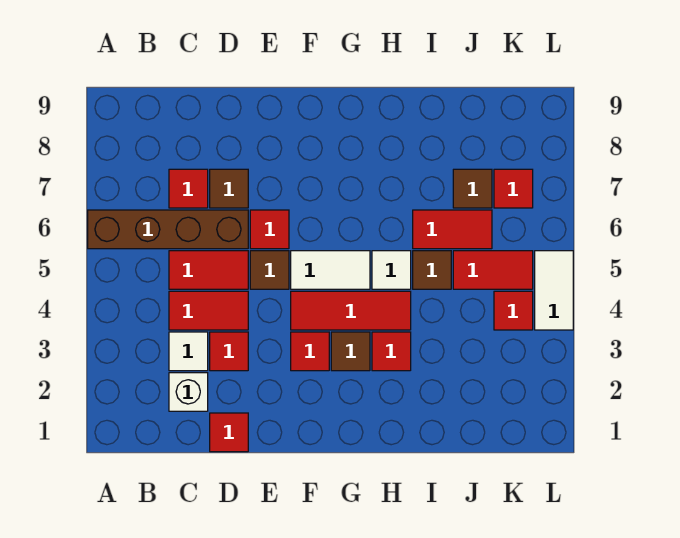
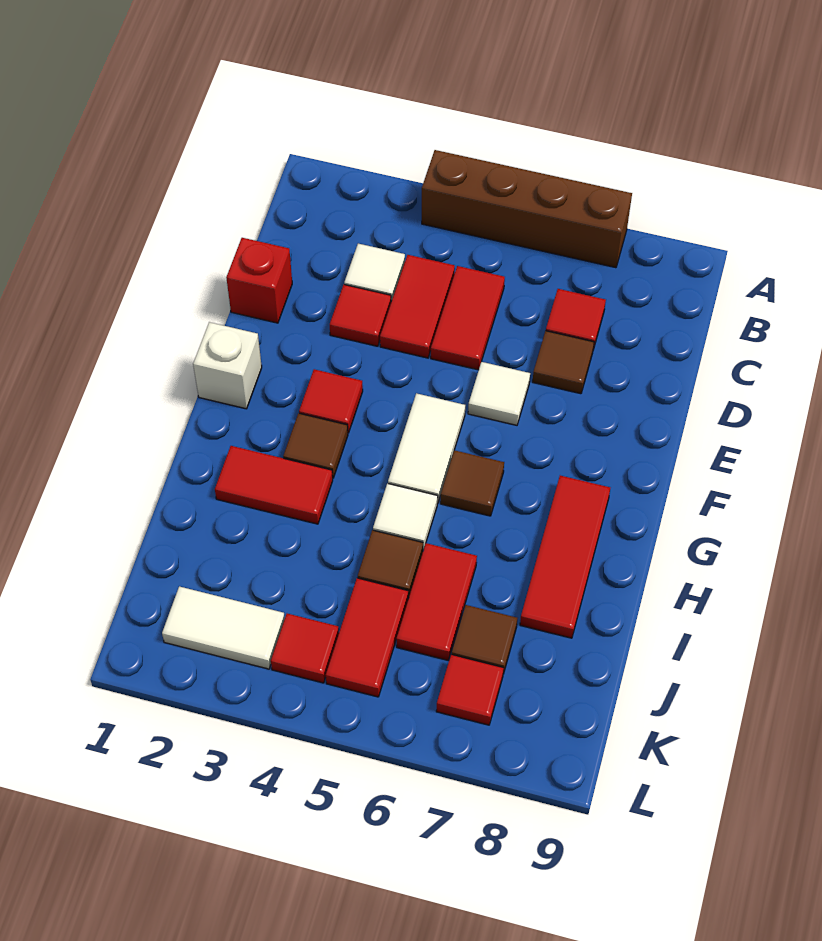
brown brick A6:D6 level 1 -> brown brick A4:A7 level 1
white brick C2 level 1 -> white brick F1 level 1
red tile D1 level 1 -> red brick D1 level 1
brown tile E5 level 1 -> brown tile G6 level 1
red tile E6 level 1 -> white tile E6 level 1
red tile F4:H4 level 1 -> red tile G8:I8 level 1
red tile H3 level 1 -> red tile H2:H3 level 1
white tile L4:L5 level 1 -> white tile K2:K3 level 1

